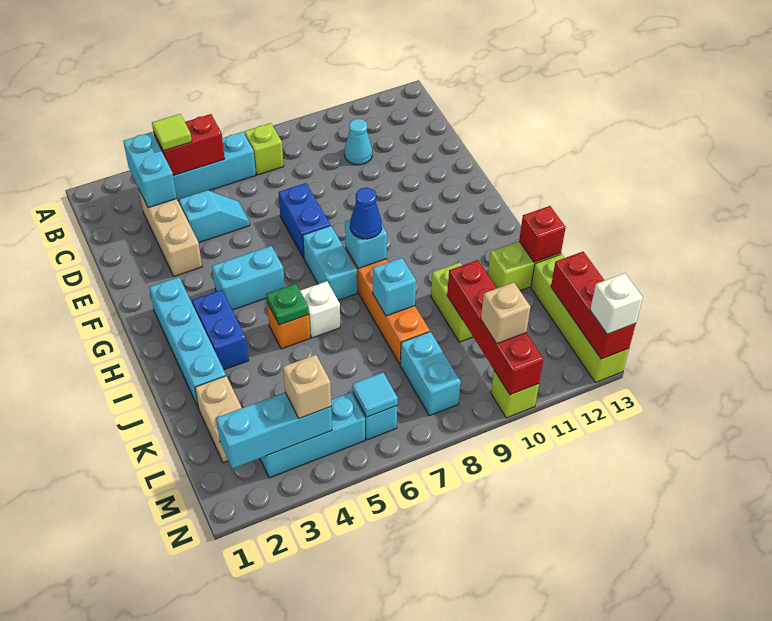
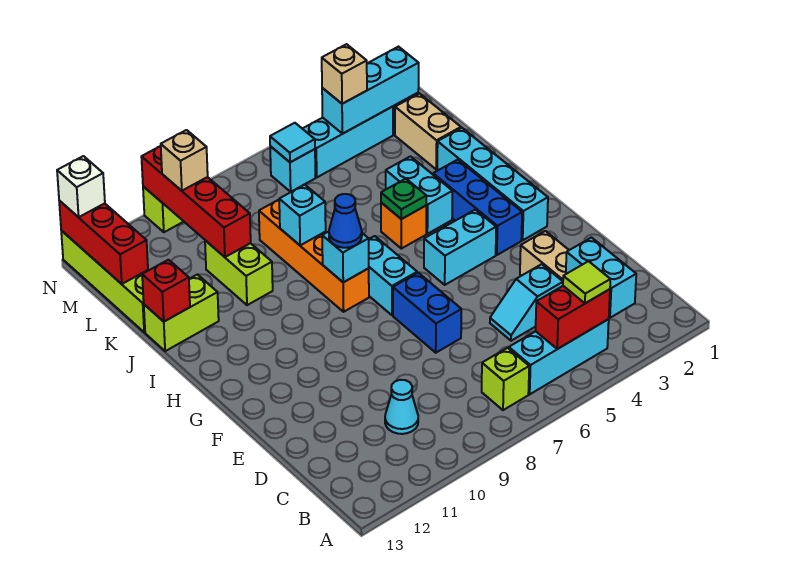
blue brick H3:I3 level 1 -> blue brick G3:I3 level 1
white brick I6 level 1 -> none
cyan brick L8:M8 level 1 -> cyan brick I4:J4 level 1

